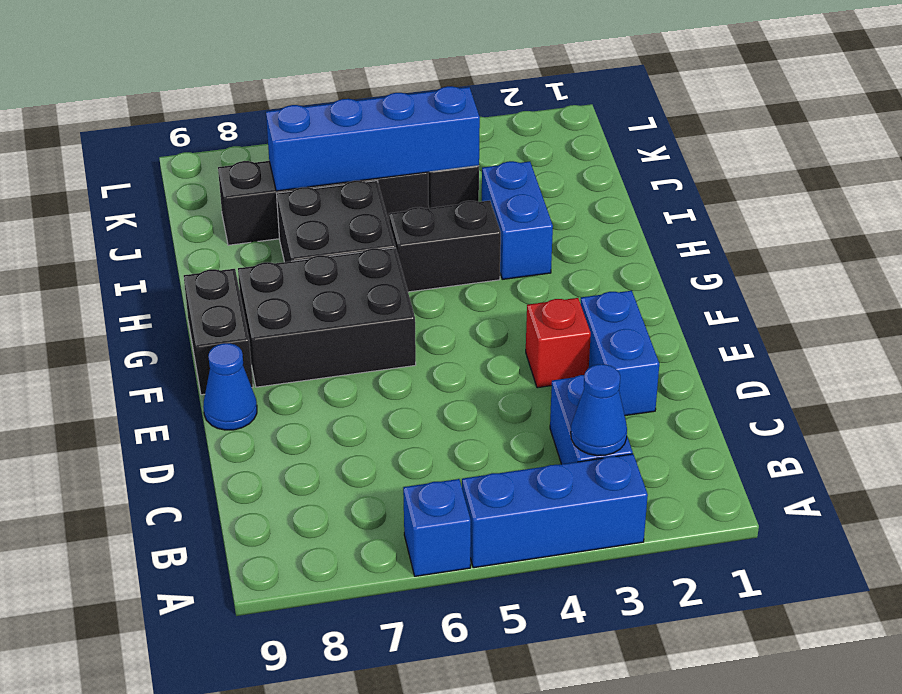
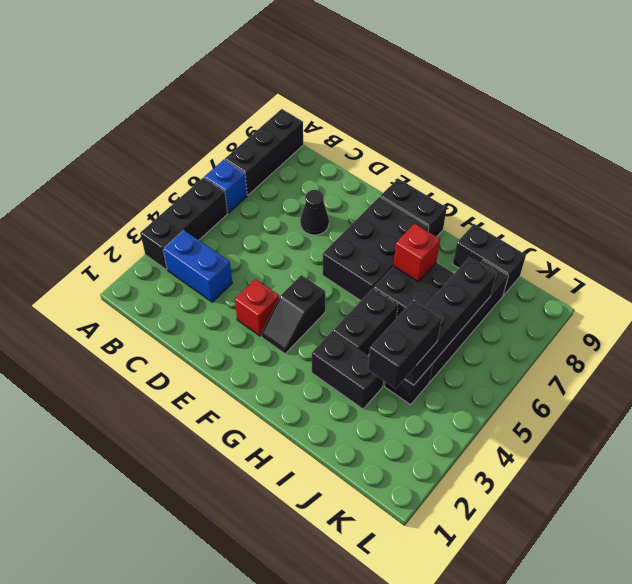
blue brick A3:A5 level 1 -> black brick A3:A5 level 1
none -> black brick A7:A9 level 1
blue cone B3 level 2 -> none
blue brick D2:E2 level 1 -> none
none -> black cone D7 level 1
blue cone E9 level 1 -> none
none -> black slope F3:F4 level 1 top 4
blue brick H3:I3 level 1 -> black brick H3:I3 level 1
none -> red brick H7 level 2
none -> black brick I9:J9 level 1
none -> black brick J3:J4 level 3
blue brick J4:J7 level 2 -> black brick J4:J7 level 2

